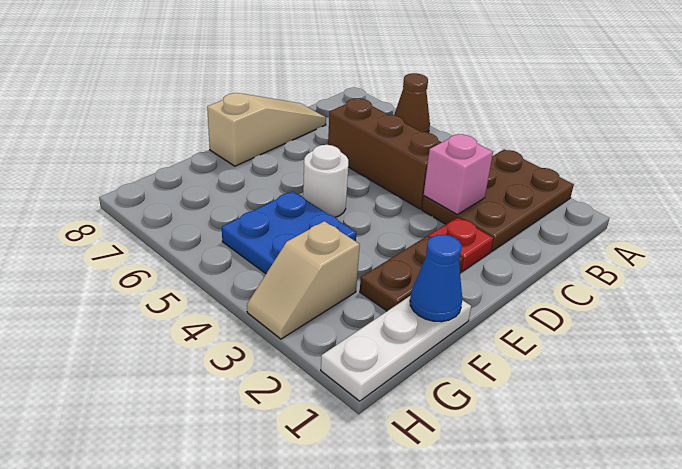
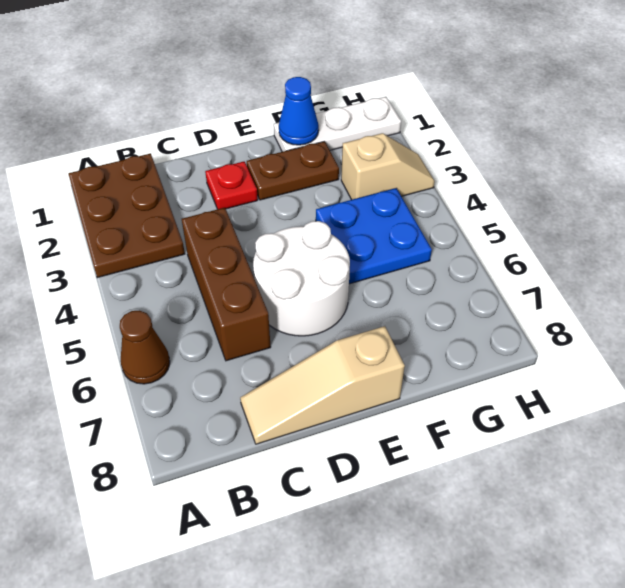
brown plate A2:C3 level 1 -> brown plate A1:B3 level 1
pink brick C3 level 2 -> none
white round brick E5 level 1 -> white round brick D5:E6 level 1

